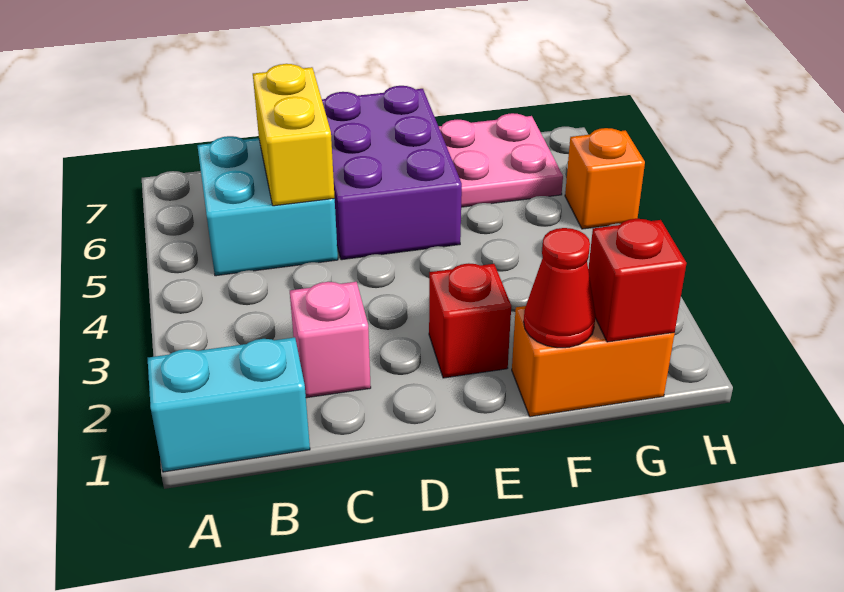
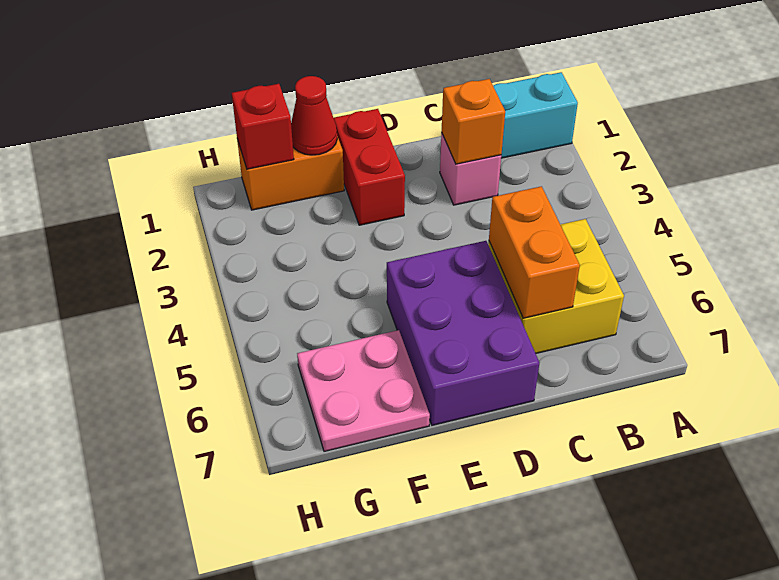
cyan brick B5:C6 level 1 -> yellow brick B5:C6 level 1
yellow brick C5:C6 level 2 -> orange brick C5:C6 level 2
red brick E2 level 1 -> red brick E1:E2 level 1
orange brick H5 level 1 -> orange brick C2 level 2

